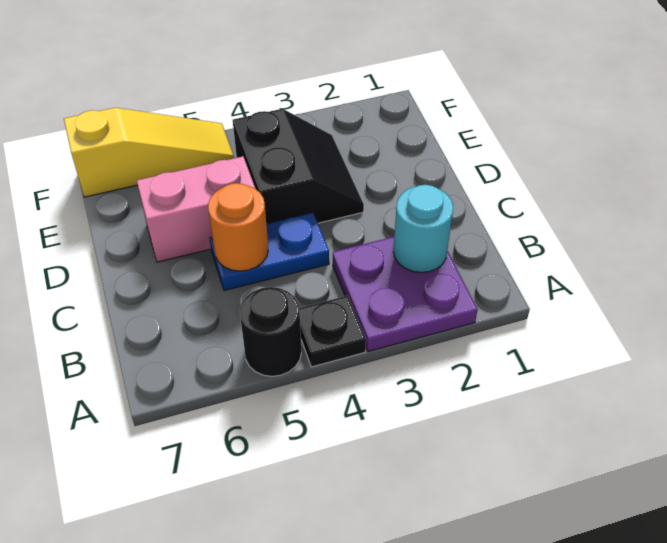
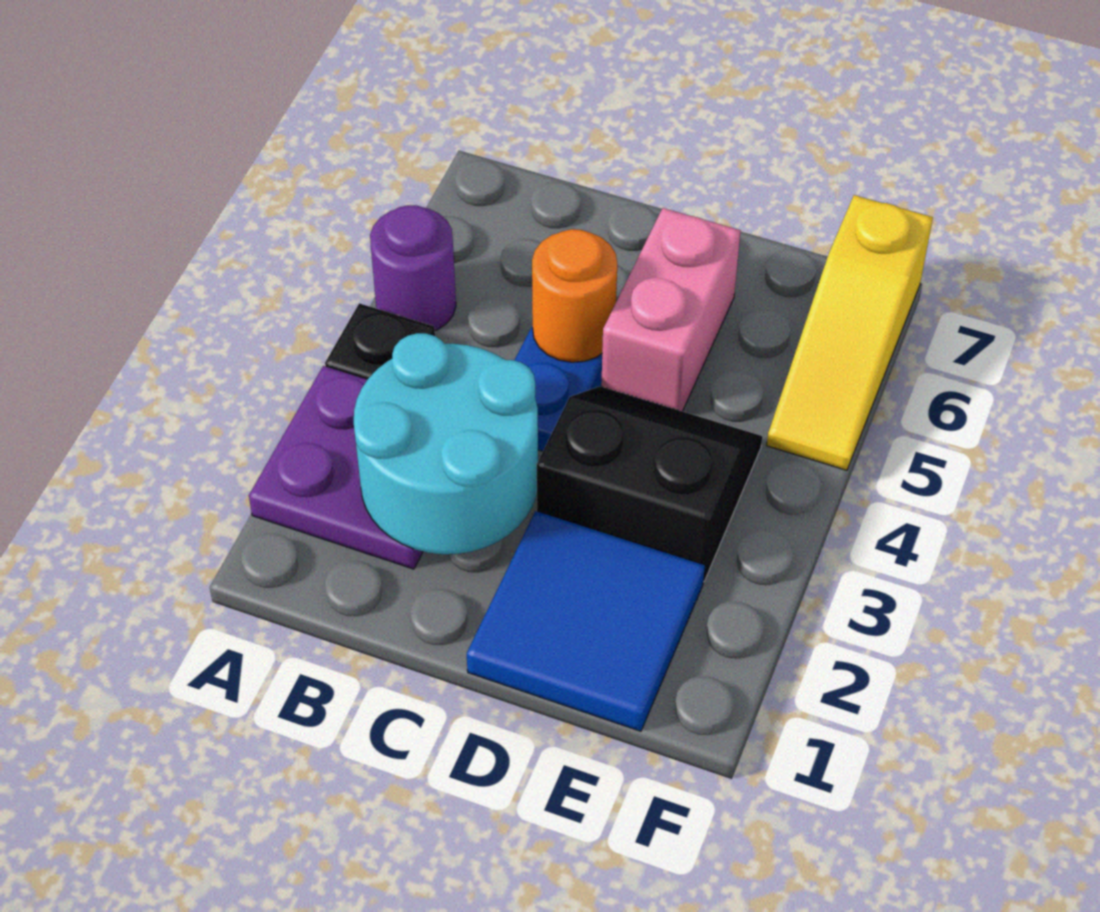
black round brick A5 level 1 -> purple round brick A5 level 1
cyan round brick B2 level 2 -> cyan round brick B2:C3 level 2
none -> blue tile D1:E2 level 1
black slope D3:E4 level 1 top 4 -> black slope D3:E4 level 1 top 3

